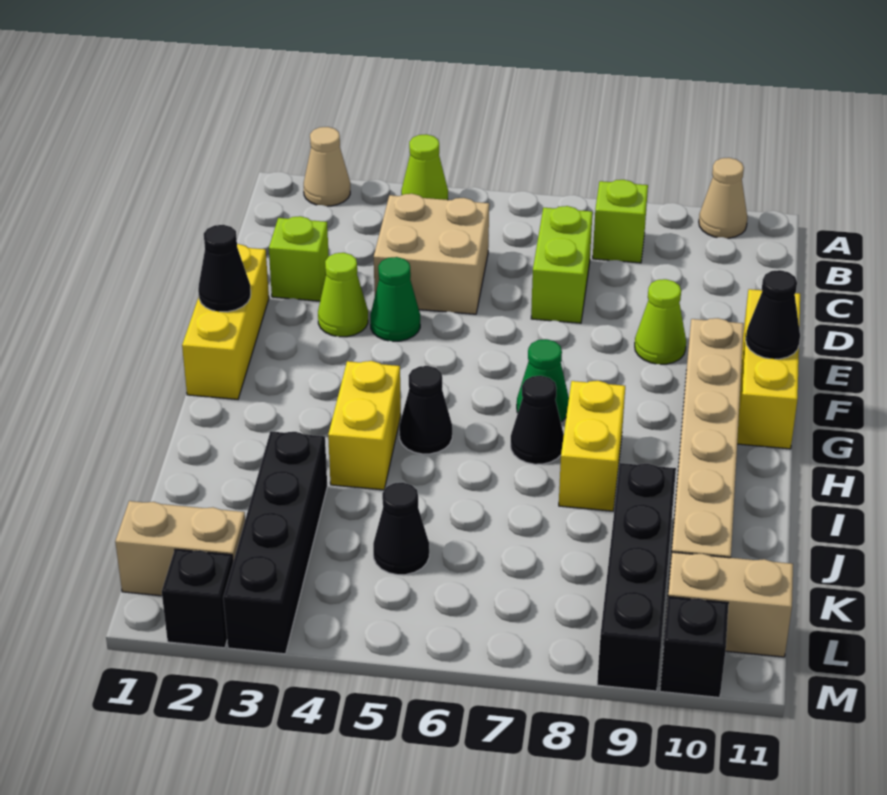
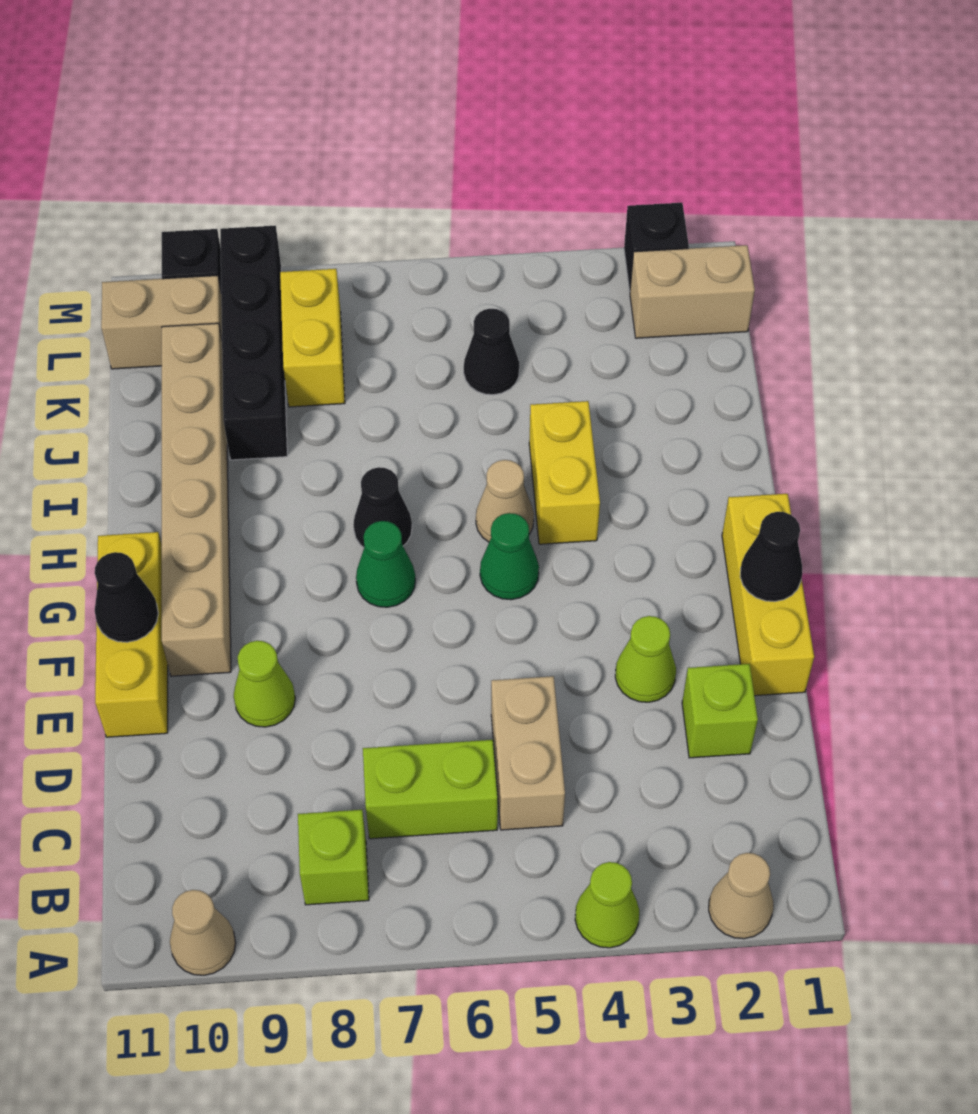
tan brick C4:D5 level 1 -> tan brick C5:D5 level 1
lime brick C7:D7 level 1 -> lime brick C6:C7 level 1
green cone E4 level 1 -> green cone G5 level 1
black cone H5 level 1 -> tan cone H5 level 1
yellow brick H8:I8 level 1 -> yellow brick K8:L8 level 1
black brick J3:M3 level 1 -> none

